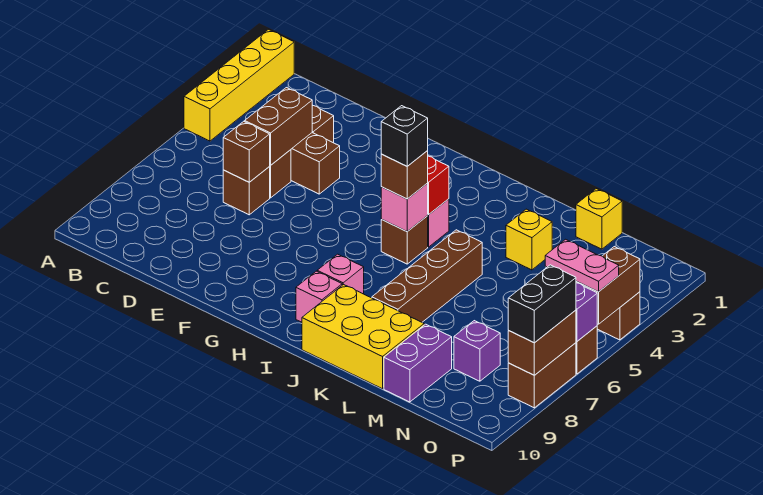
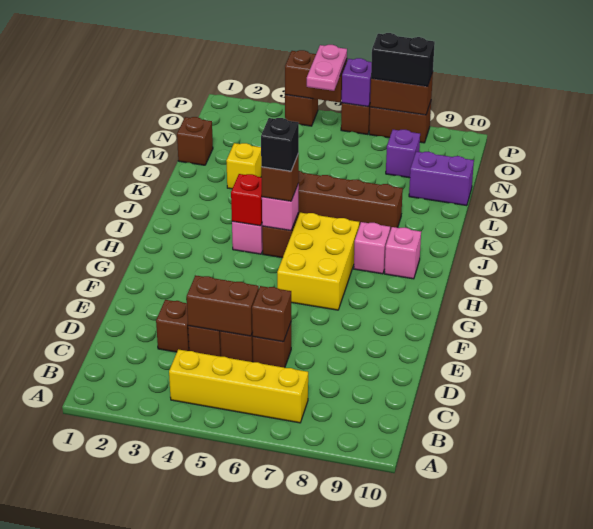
yellow brick A1:A4 level 1 -> yellow brick B4:B7 level 1
yellow brick J9:L10 level 1 -> yellow brick G6:I7 level 1
yellow brick M1 level 1 -> brown brick M1 level 1

